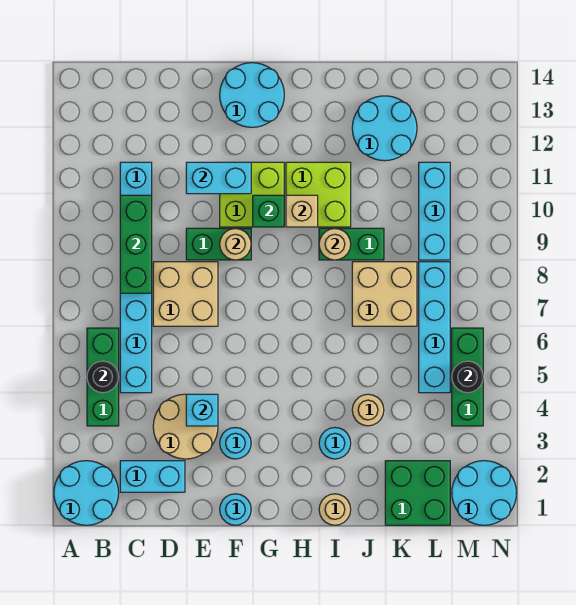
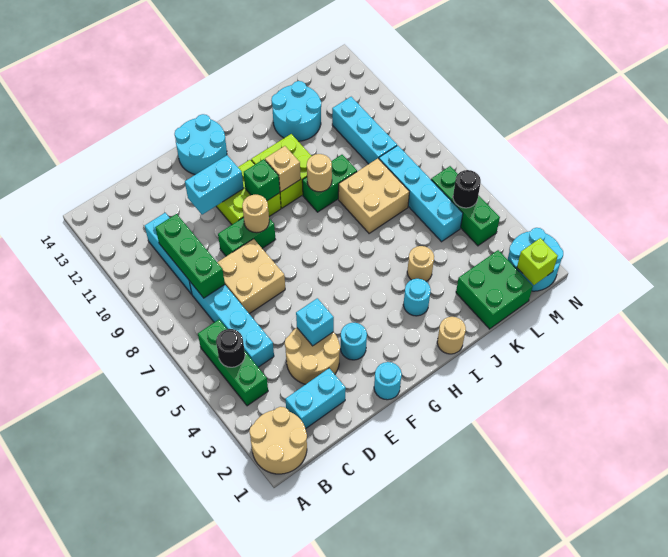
cyan round brick A1:B2 level 1 -> tan round brick A1:B2 level 1
none -> lime brick M1 level 2

